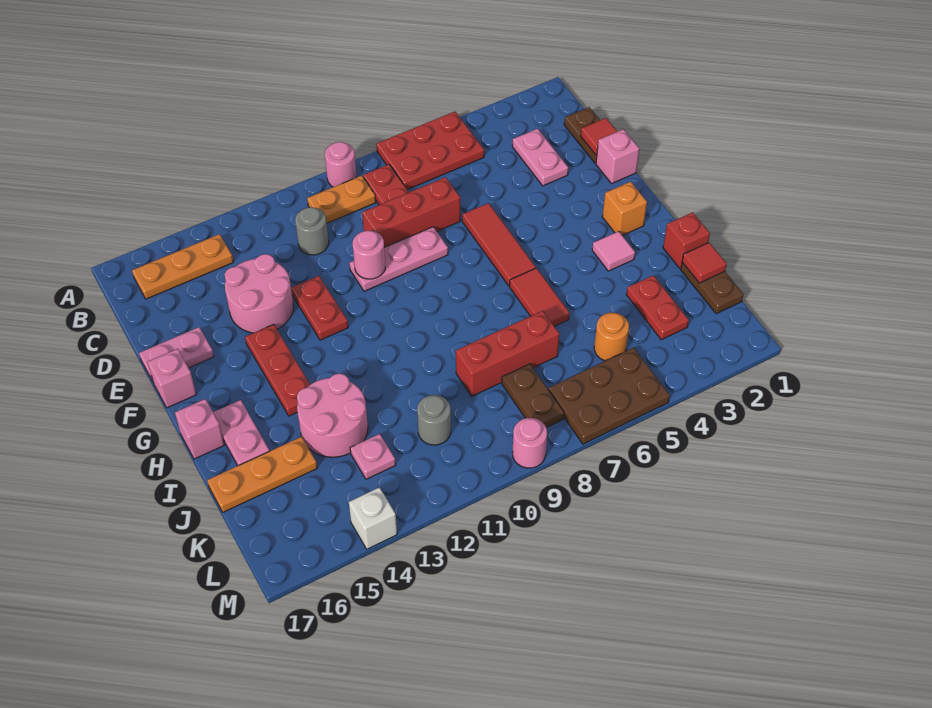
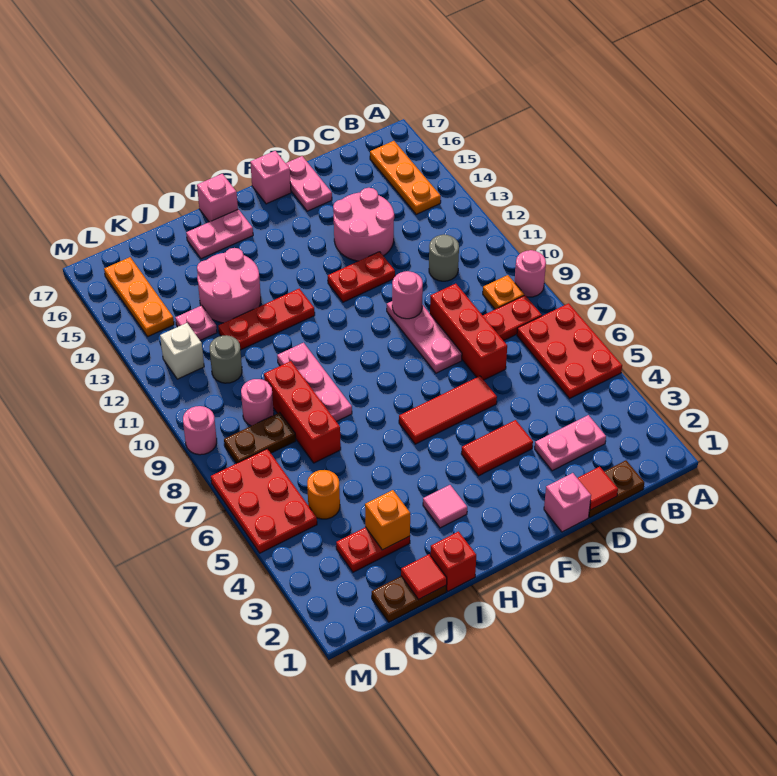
orange plate B9:B10 level 1 -> orange plate B9 level 1
red plate F14:H14 level 1 -> red plate H12:J12 level 1
orange brick G2 level 1 -> orange brick J3 level 2
red tile H6:I6 level 1 -> red tile E4:F4 level 1
none -> pink plate I8:I10 level 1
orange plate J15:J17 level 1 -> orange plate L14:L16 level 1
none -> pink round brick K9 level 1
brown plate L5:M7 level 1 -> red plate L5:M7 level 1
white brick M14 level 1 -> white brick L12 level 1

